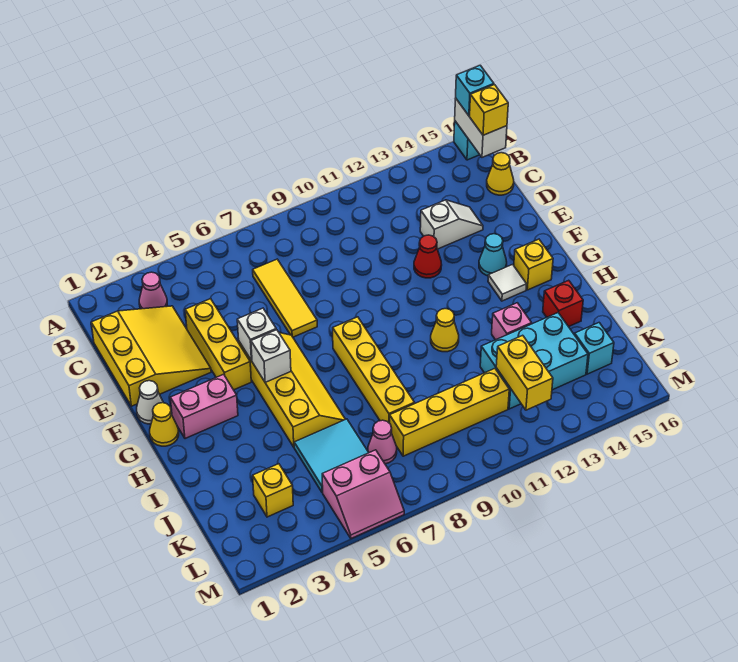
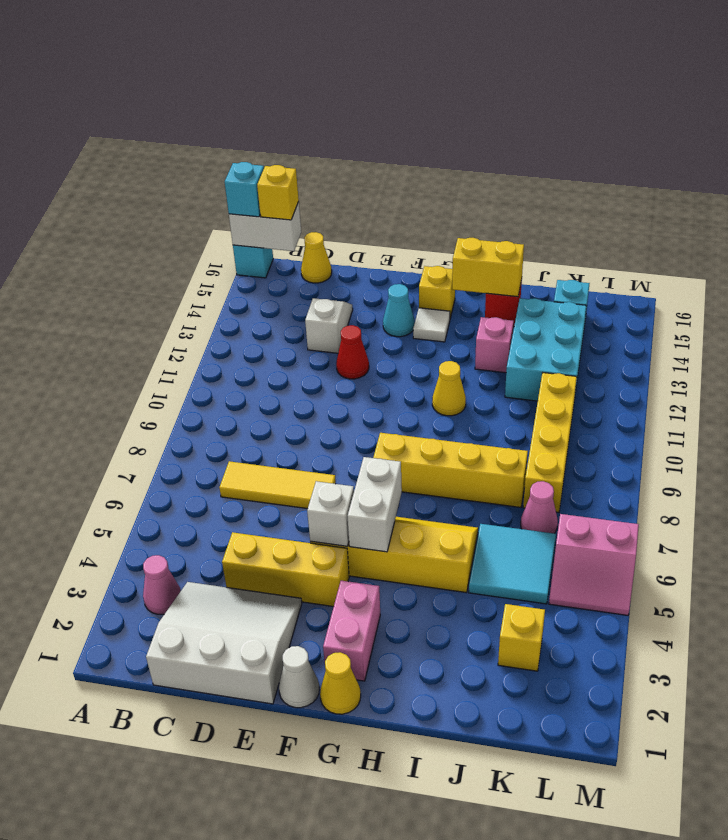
yellow slope C1:E3 level 1 top 1 -> white slope C1:E3 level 1 top 1
white brick G5 level 2 -> white brick G5:G6 level 2
yellow brick K12:L12 level 2 -> yellow brick H15:I15 level 2
pink slope L5:M6 level 1 top L -> pink slope L5:M6 level 1 top 6

